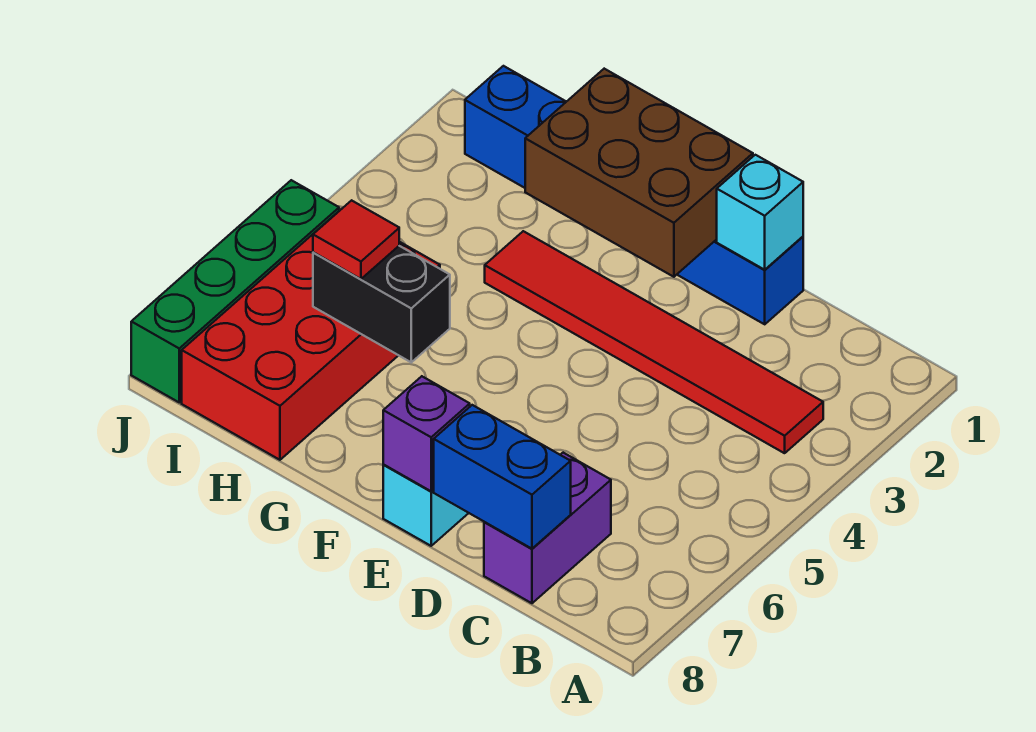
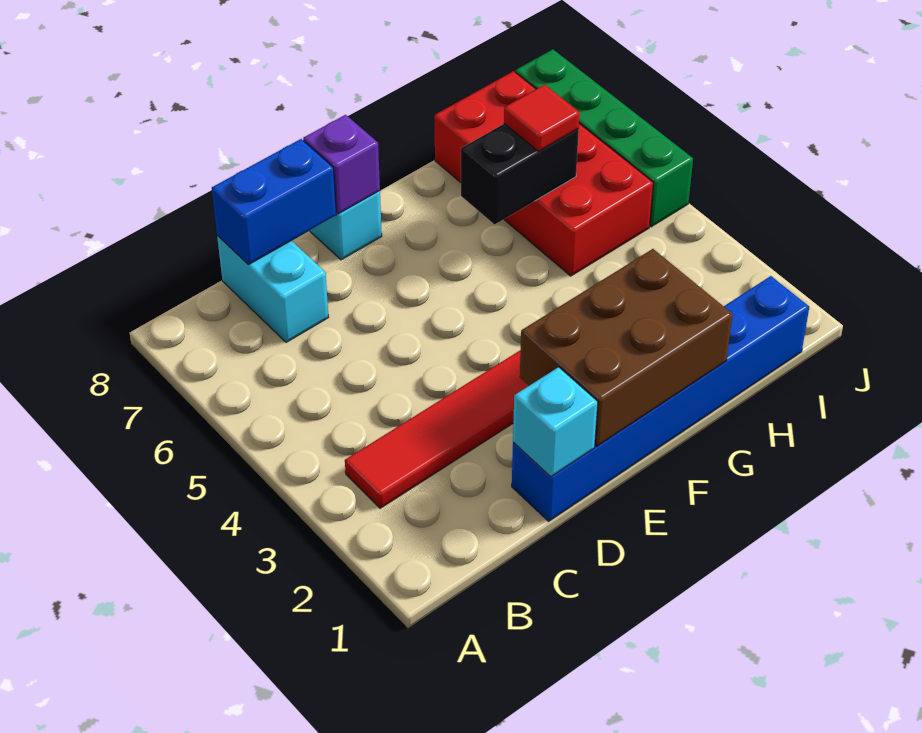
purple brick C7:C8 level 1 -> cyan brick C7:C8 level 1

